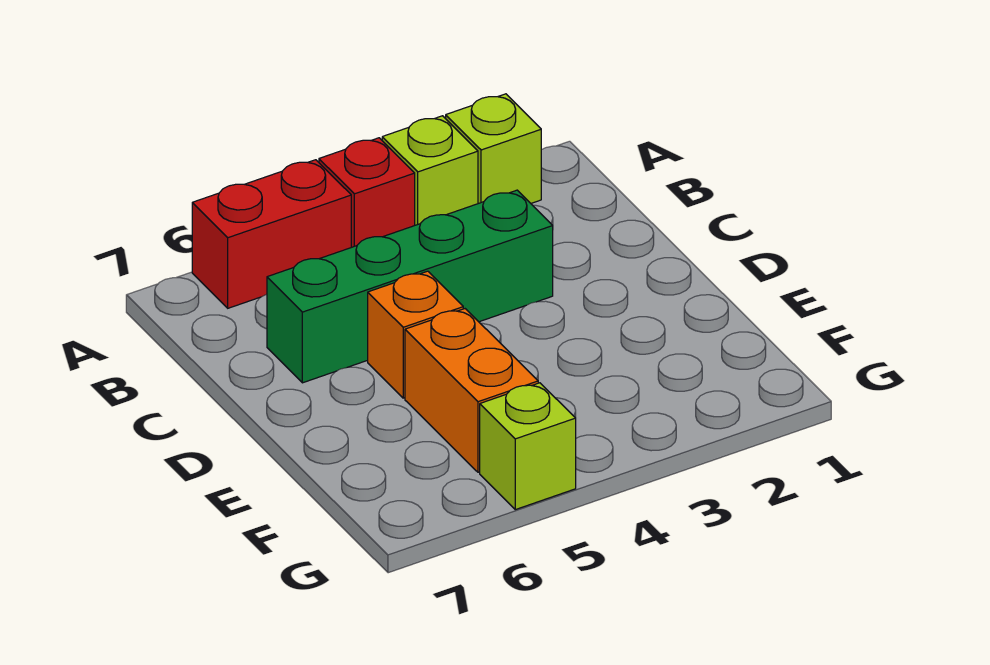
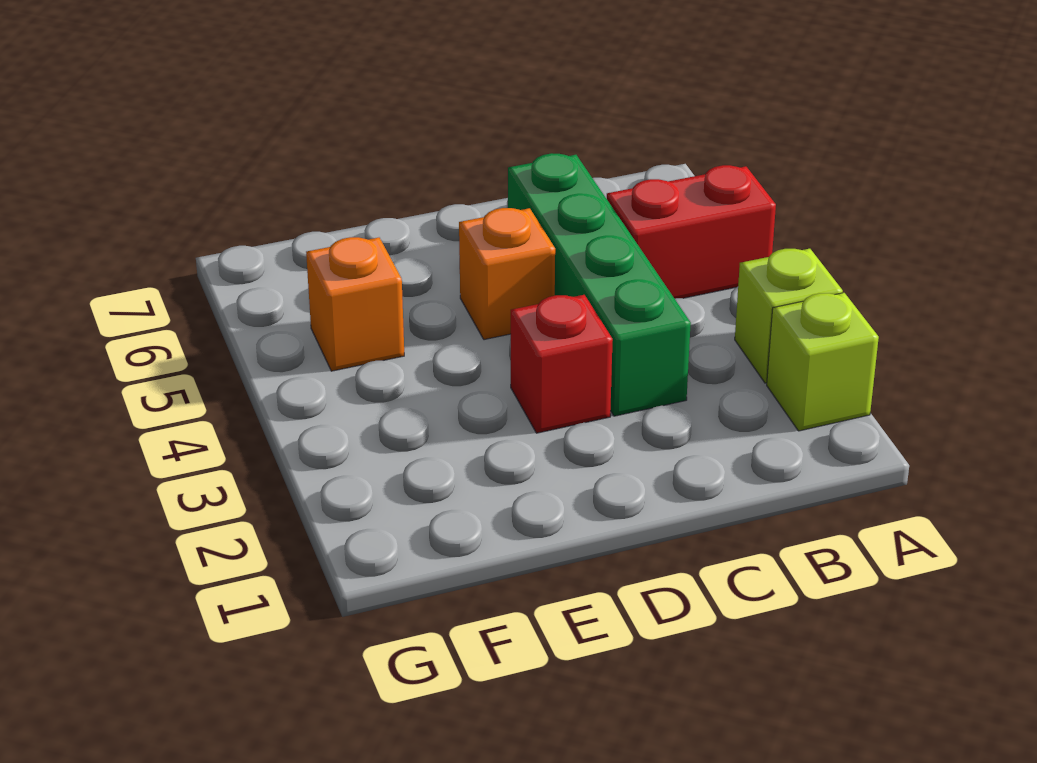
red brick A4 level 1 -> red brick D3 level 1
red brick A5:A6 level 1 -> red brick A5:B5 level 1
orange brick E5:F5 level 1 -> orange brick F5 level 1
lime brick G5 level 1 -> none

